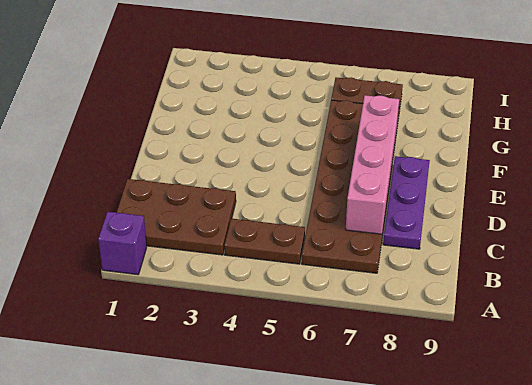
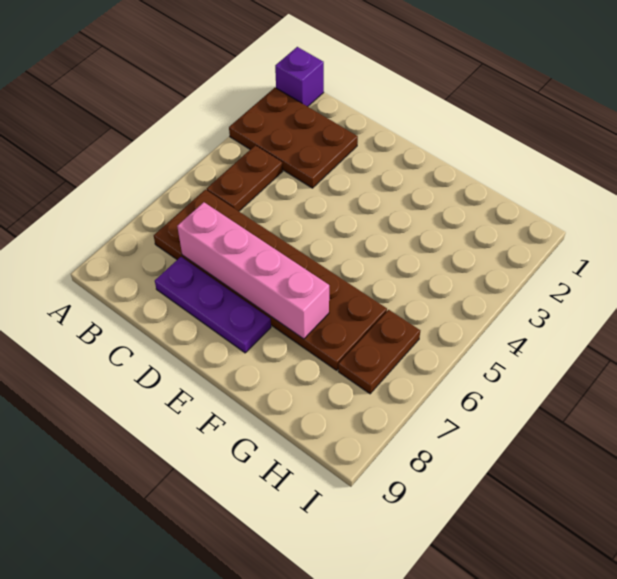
brown plate B1:C3 level 1 -> brown plate A2:C3 level 1

